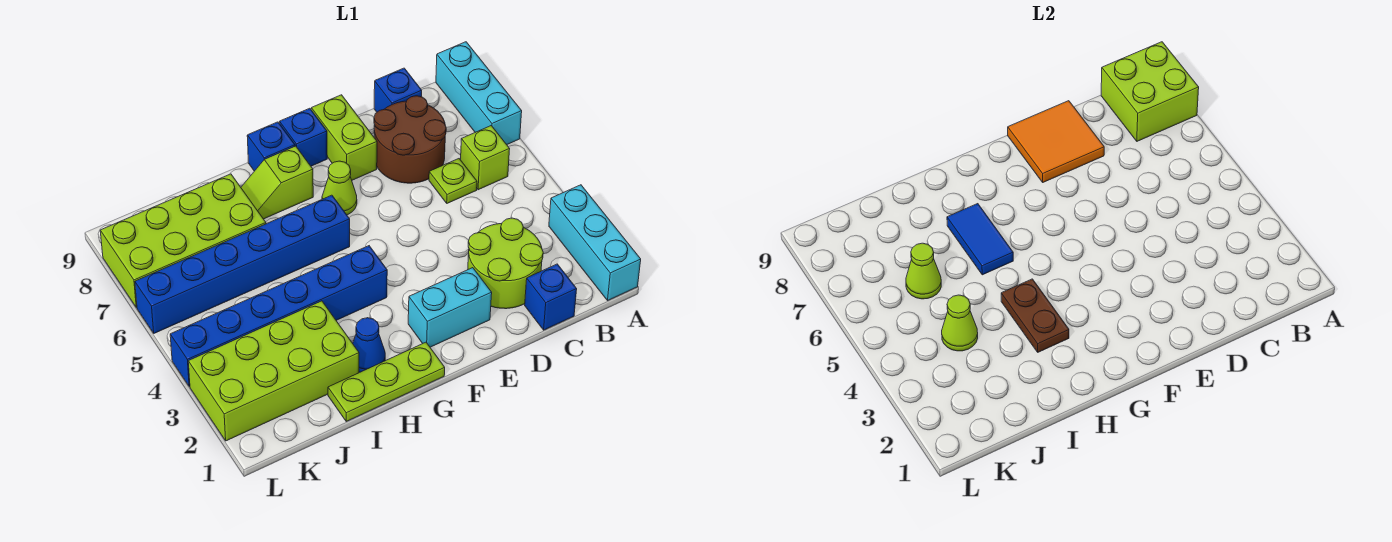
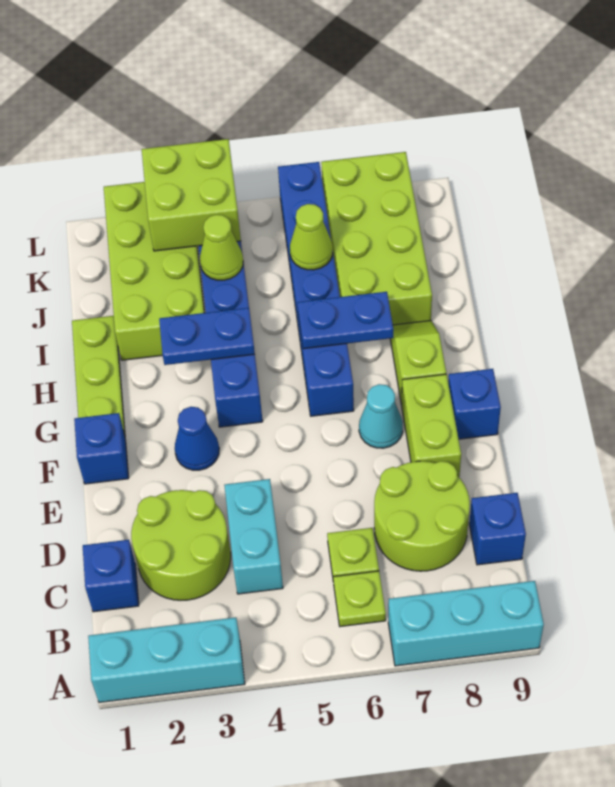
lime brick A8:B9 level 2 -> lime brick K3:L4 level 2
lime brick B6 level 1 -> lime plate B6 level 1
brown round brick C7:D8 level 1 -> lime round brick C7:D8 level 1
orange tile D8:E9 level 2 -> none
cyan brick E2:F2 level 1 -> cyan brick C4:D4 level 1
lime brick E8:E9 level 1 -> lime brick E8:F8 level 1
lime cone F7 level 1 -> cyan cone F7 level 1
blue brick G9 level 1 -> blue brick F1 level 1
blue cone H2 level 1 -> blue cone F3 level 1
brown plate H3:H4 level 2 -> blue plate H3:H4 level 2
blue tile H6:H7 level 2 -> blue plate H6:H7 level 2

